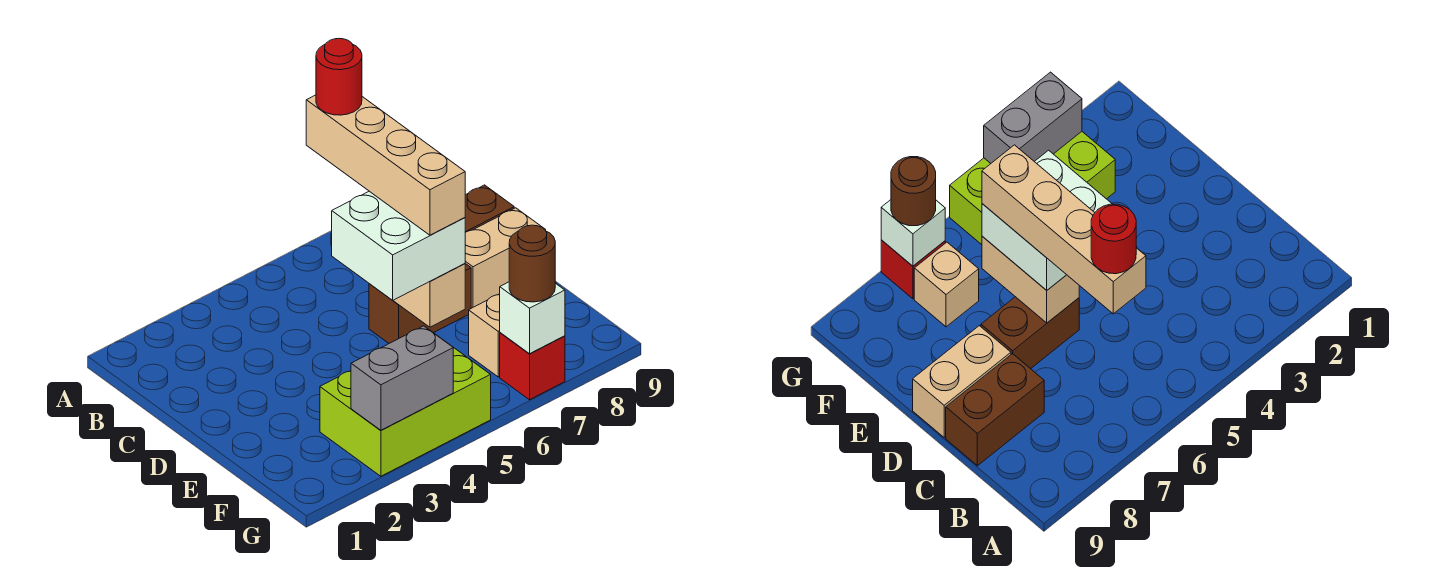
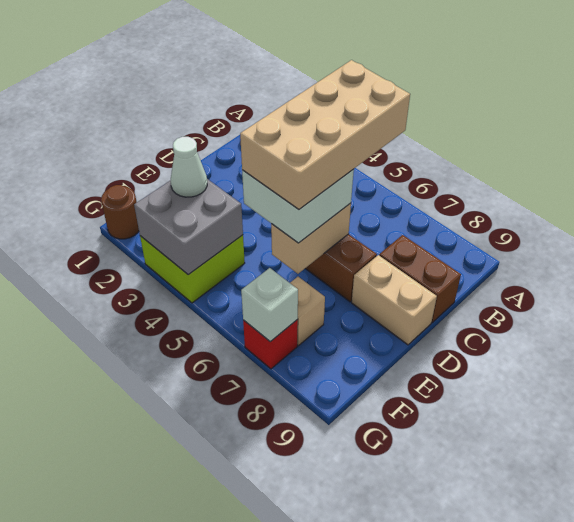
tan brick B6:E6 level 4 -> tan brick B5:E6 level 4
red round brick B6 level 5 -> none
lime brick F3:G5 level 1 -> lime brick F3:G4 level 1
none -> white cone F3 level 3
grey brick G3:G4 level 2 -> grey brick F3:G4 level 2
brown round brick G7 level 3 -> brown round brick G1 level 1

